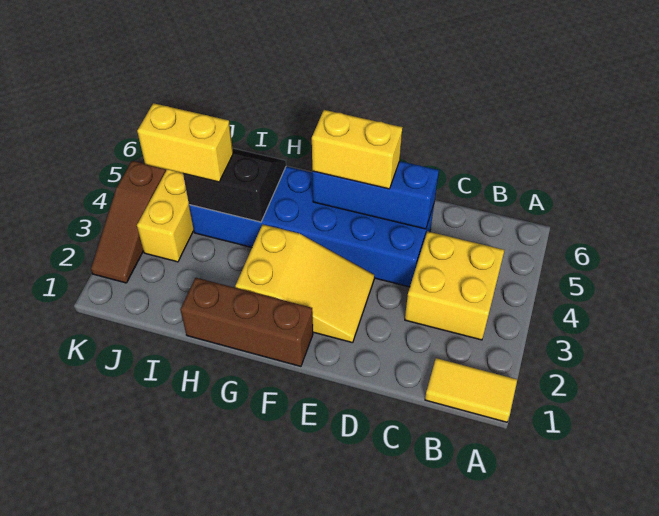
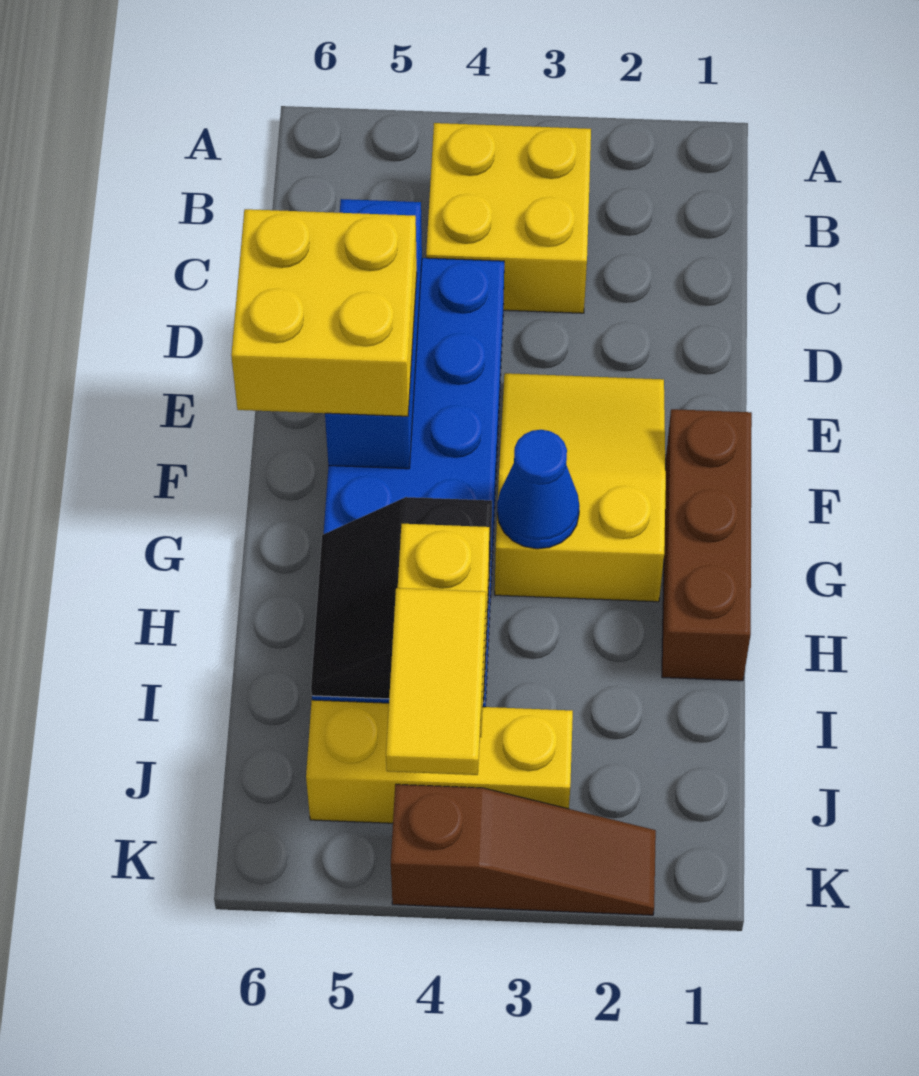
yellow tile A1:B1 level 1 -> yellow tile J4:K4 level 4
yellow brick E5:F5 level 3 -> yellow brick E5:F6 level 3
none -> blue cone G3 level 2

